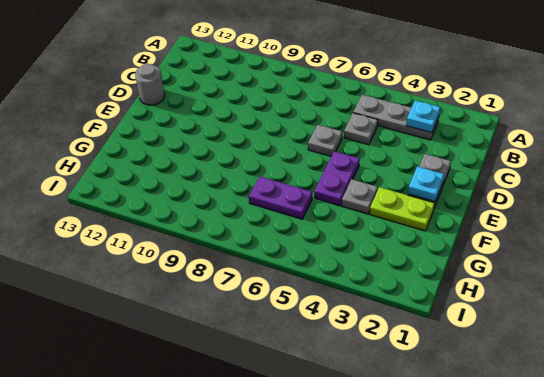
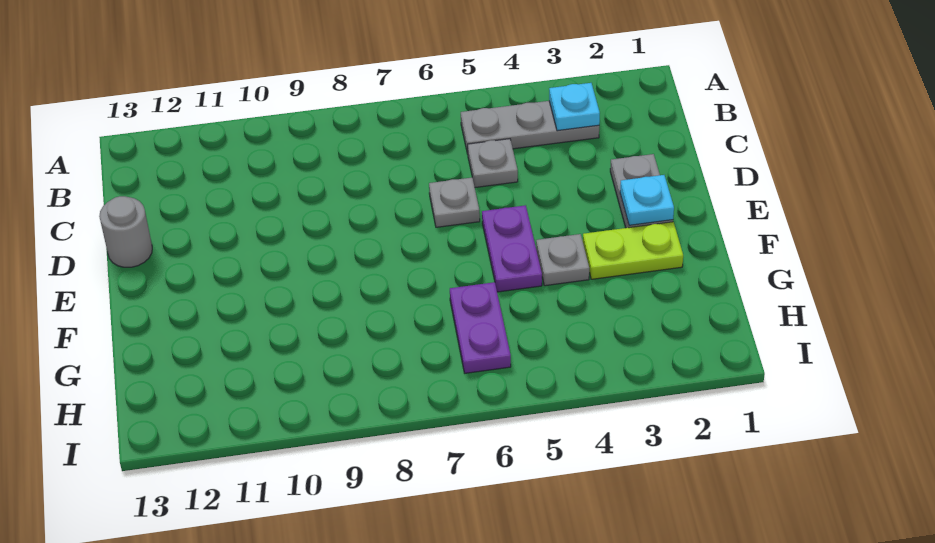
purple plate G6:G7 level 1 -> purple plate G6:H6 level 1

